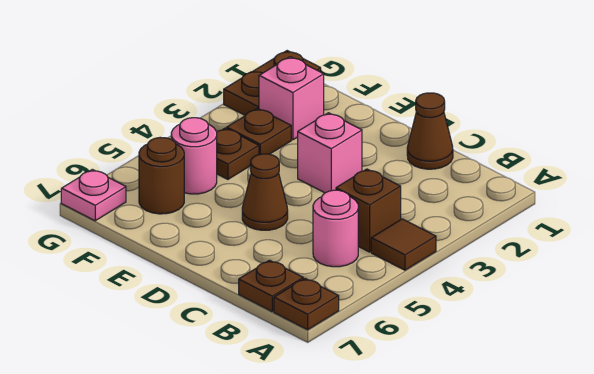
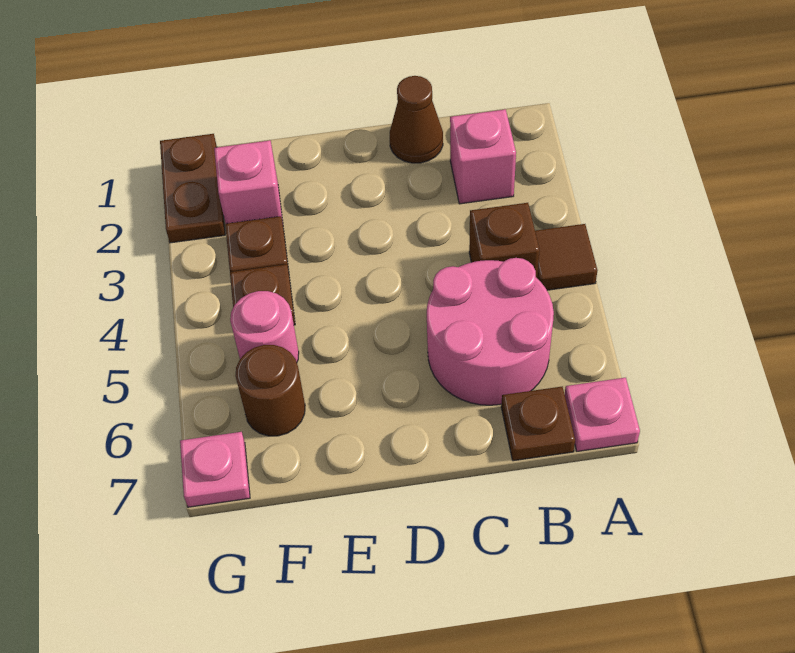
brown plate A7 level 1 -> pink plate A7 level 1
pink round brick B5 level 1 -> pink round brick B5:C6 level 1
pink brick D3 level 1 -> pink brick B2 level 1
brown cone D5 level 1 -> none

